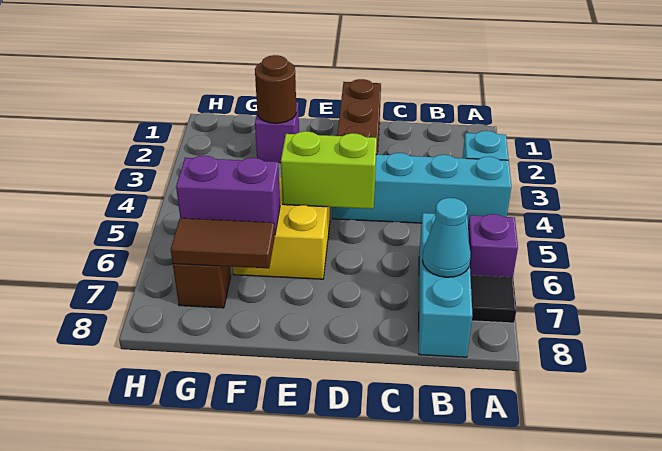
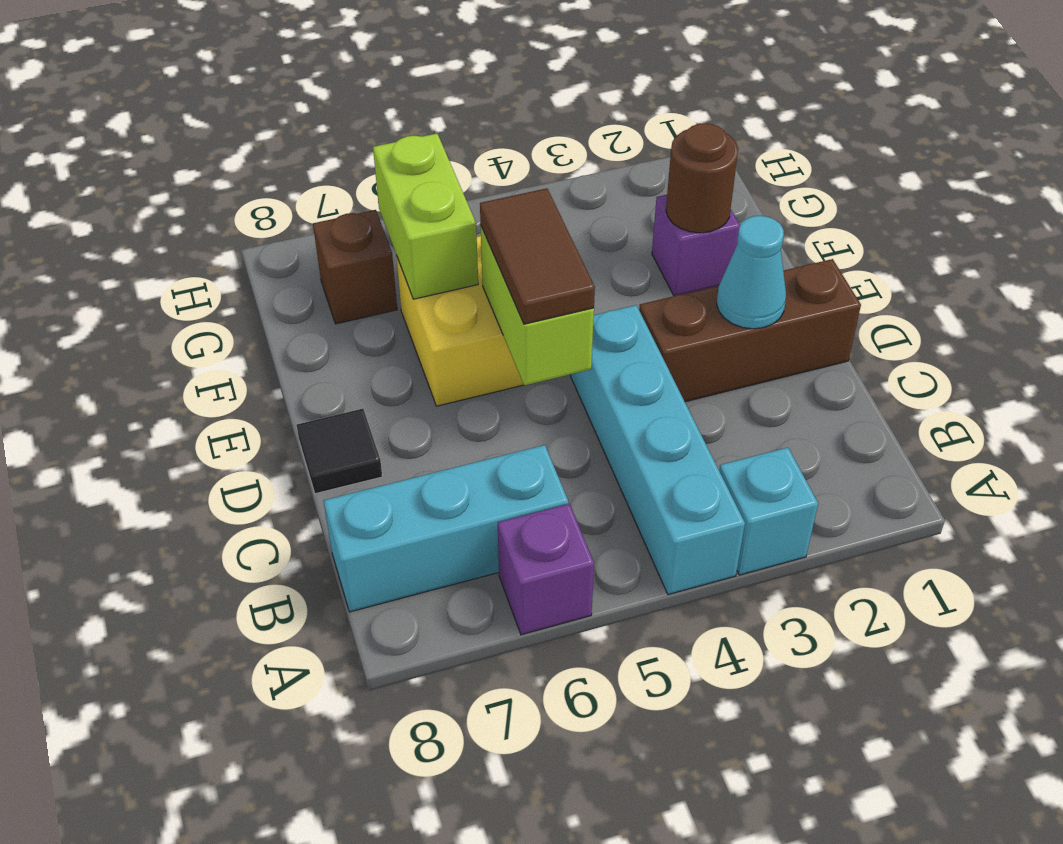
black tile A7 level 1 -> black tile D8 level 1
cyan cone B7 level 2 -> cyan cone D2 level 2
purple brick F6:G6 level 2 -> lime brick F6:G6 level 2
brown tile F7:G7 level 2 -> brown tile D5:E5 level 3

